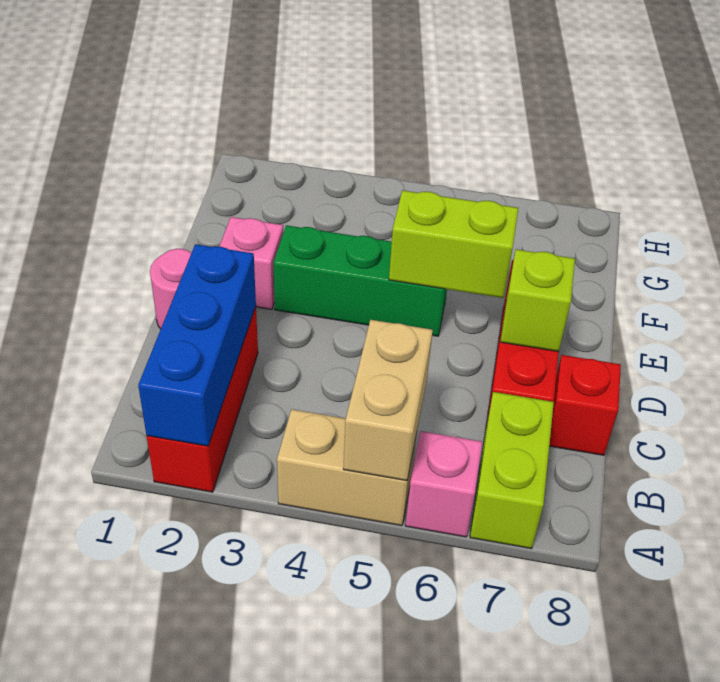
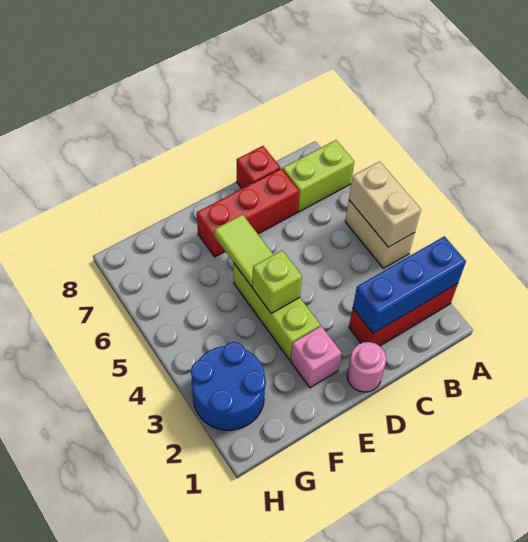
tan brick A5:B5 level 2 -> tan brick A4:A5 level 2
pink brick A6 level 1 -> none
lime brick D7 level 2 -> lime brick E4 level 2
green brick E3:E5 level 1 -> lime brick E3:E5 level 1
lime brick E5:E6 level 2 -> lime tile E5:E6 level 2
none -> blue round brick G2:H3 level 1

